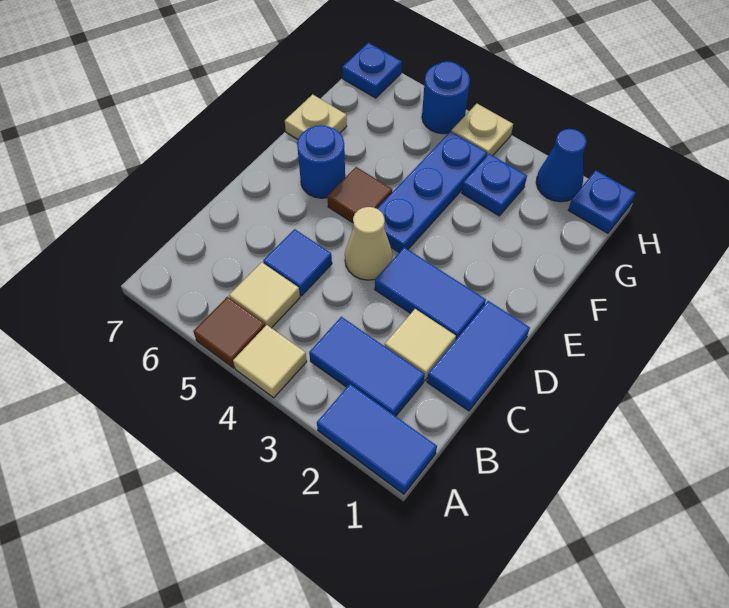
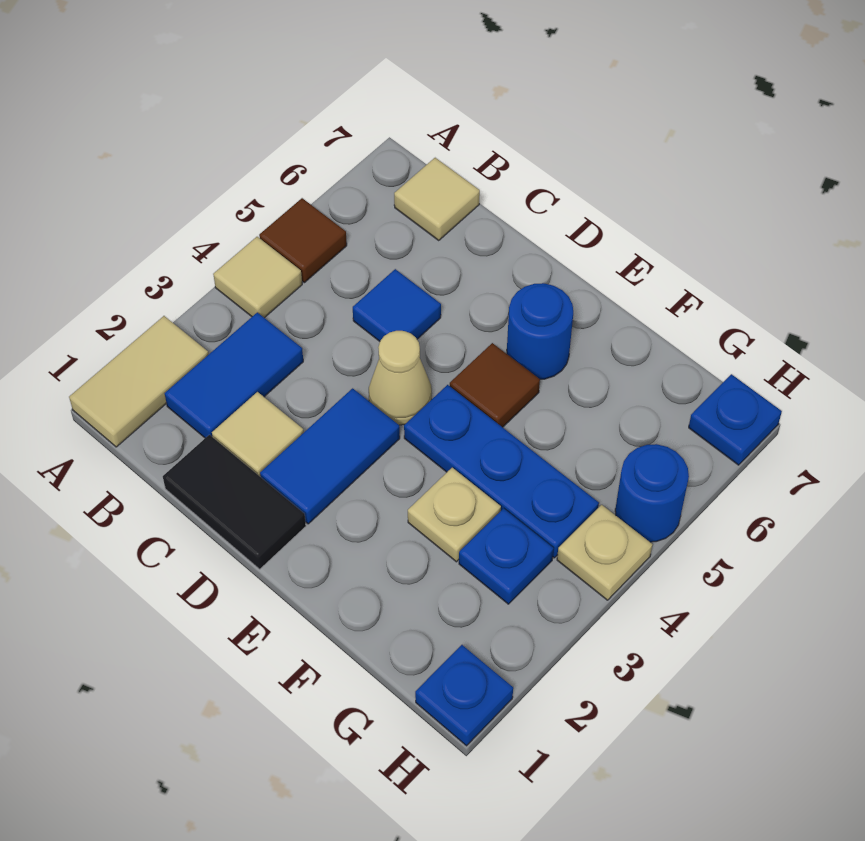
blue tile A1:A2 level 1 -> tan tile A1:A2 level 1
tan tile B5 level 1 -> tan tile B7 level 1
blue tile C1:D1 level 1 -> black tile C1:D1 level 1
tan plate F7 level 1 -> tan plate F3 level 1
blue cone H2 level 1 -> none

